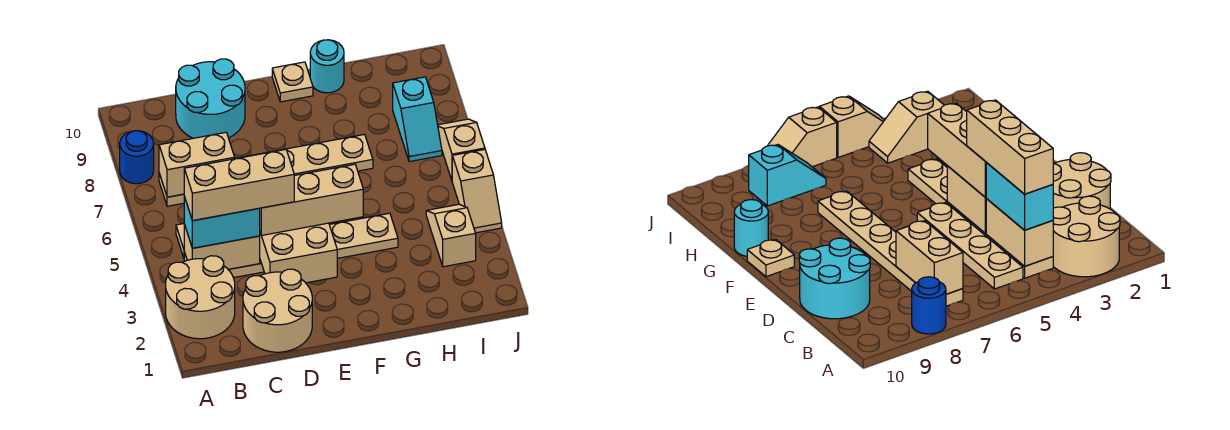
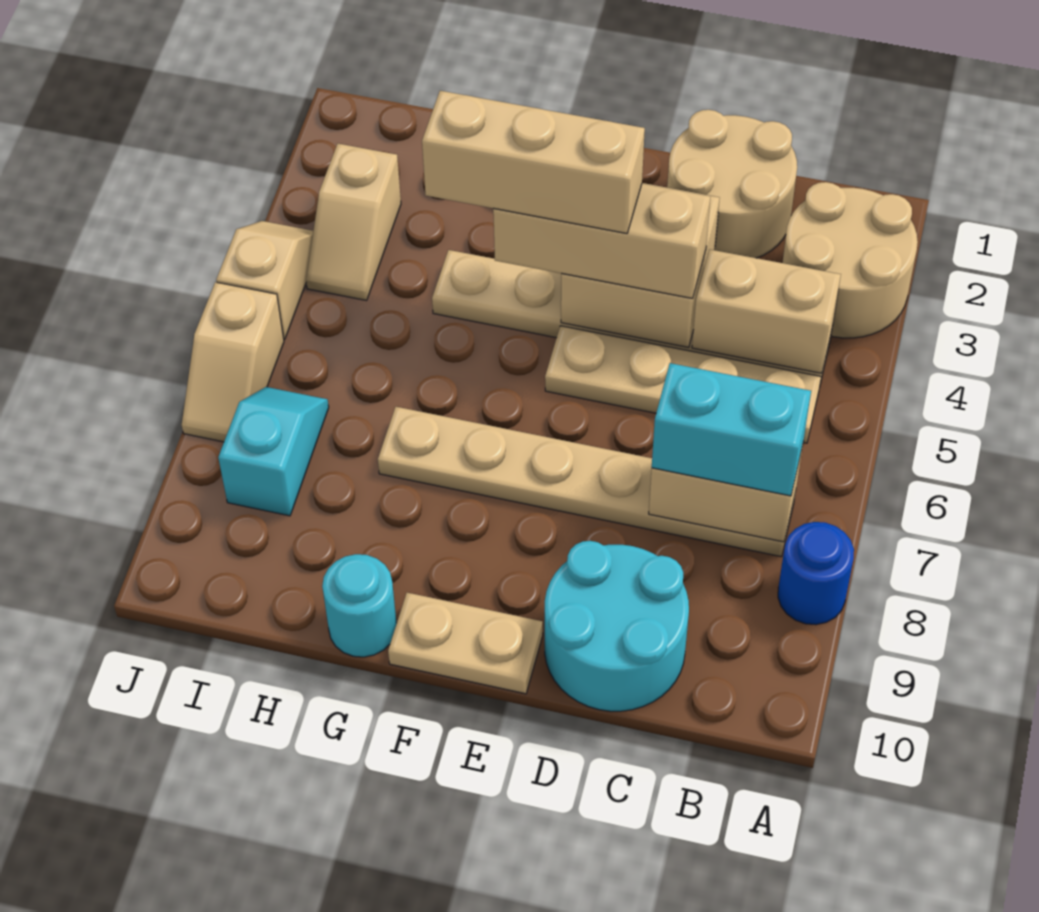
cyan brick B4:C4 level 3 -> cyan brick B7:C7 level 3
tan brick B4:D4 level 4 -> tan brick E4:G4 level 4
tan plate F10 level 1 -> tan plate E10:F10 level 1

